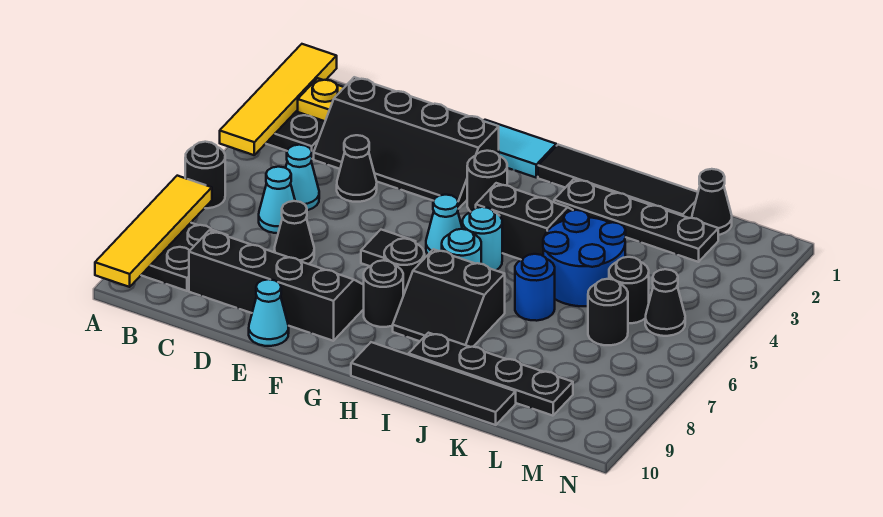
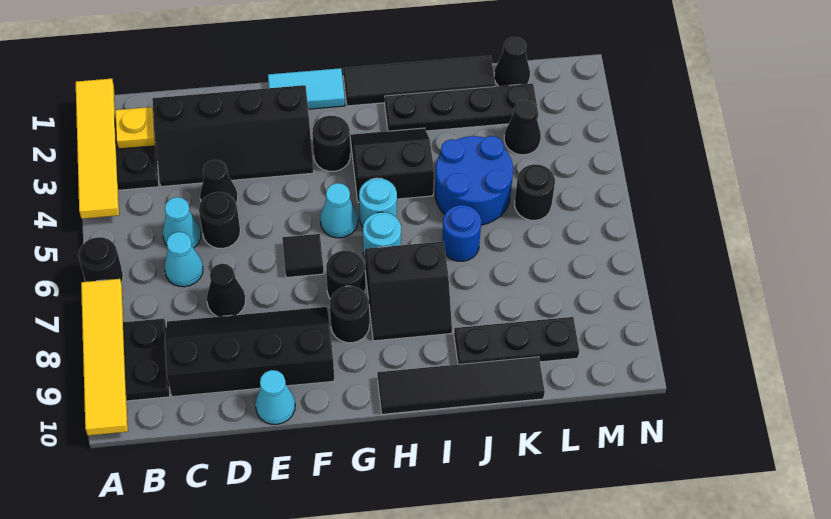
black plate I9:L9 level 1 -> black plate J9:L9 level 1
black round brick L6 level 1 -> black round brick D5 level 1
black cone M5 level 1 -> black cone L3 level 1

